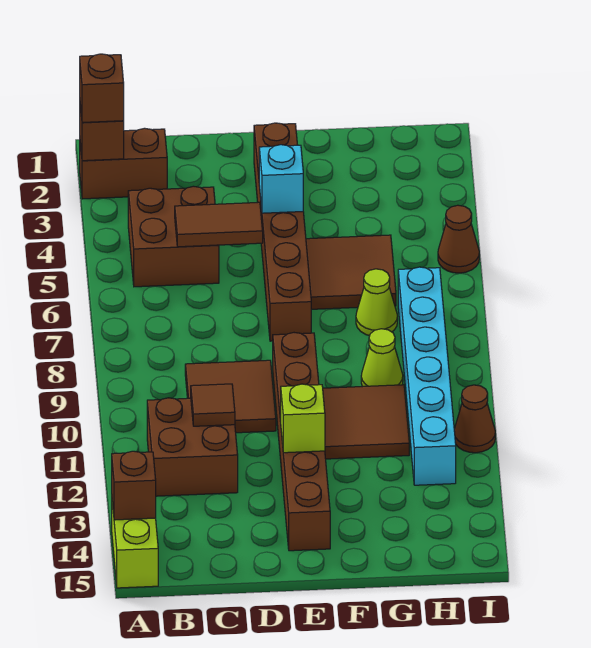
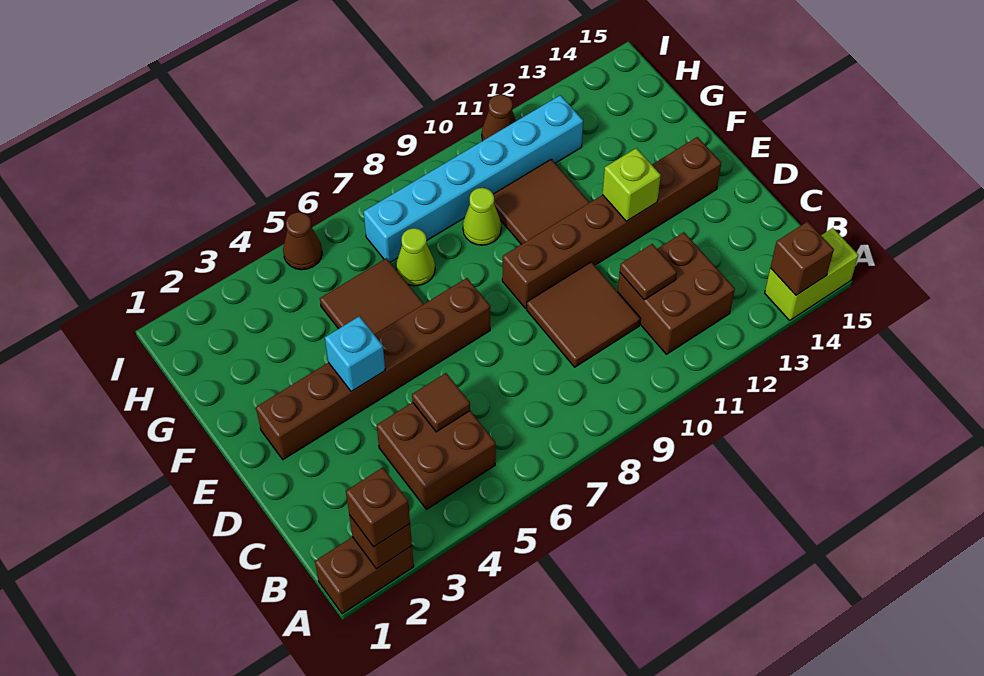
brown brick A2:B2 level 1 -> brown brick A1:A2 level 1
brown tile C5:D5 level 2 -> brown tile C5 level 2

